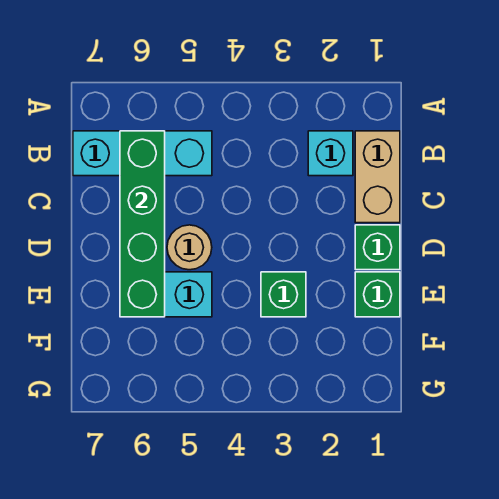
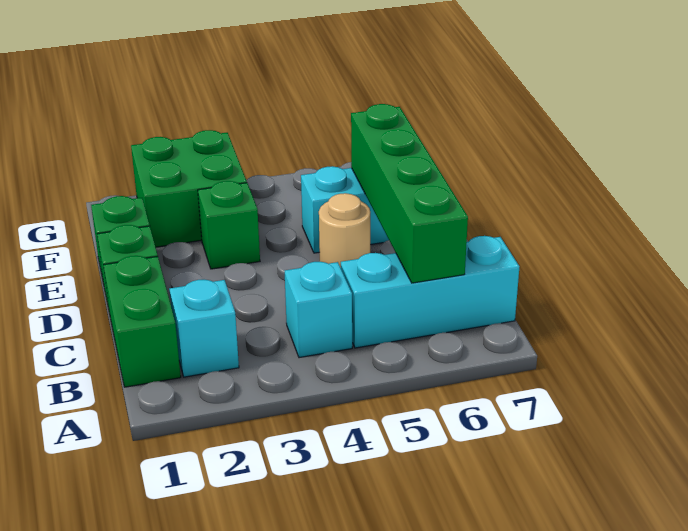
tan brick B1:C1 level 1 -> green brick B1:C1 level 1
none -> cyan brick B4 level 1
none -> green brick F2:G3 level 1

